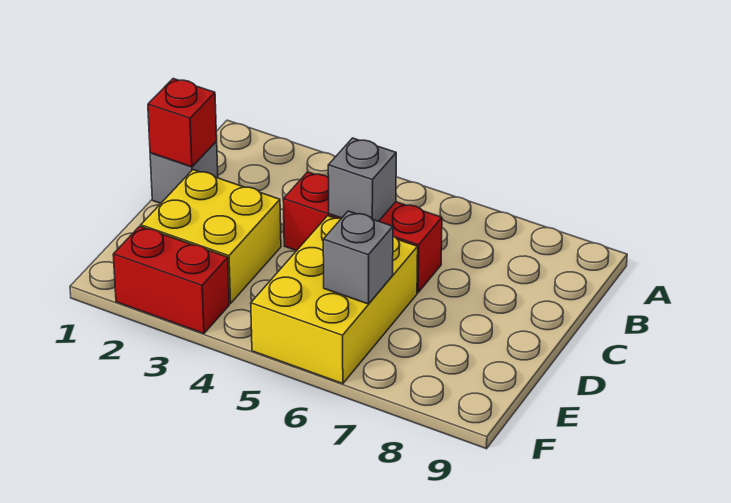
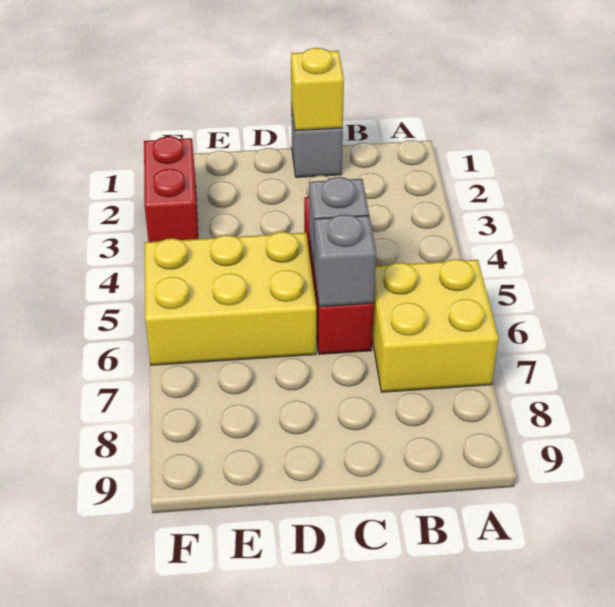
red brick C1 level 2 -> yellow brick C1 level 2
yellow brick D2:E3 level 1 -> yellow brick A6:B7 level 1
grey brick E6 level 2 -> grey brick C6 level 2

